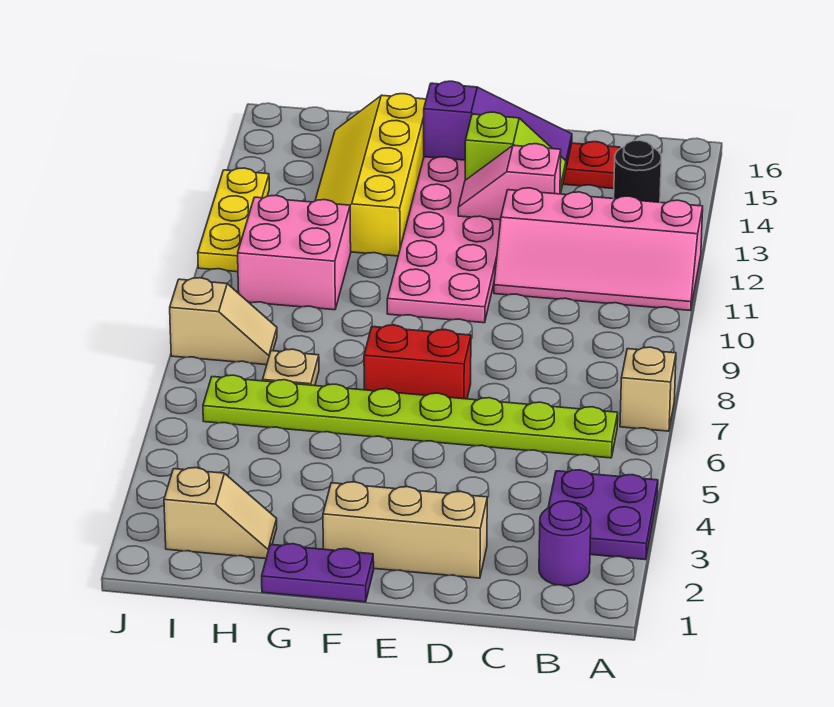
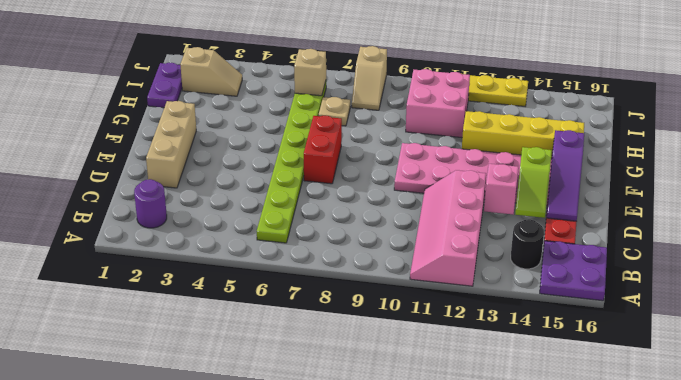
purple plate A3:B4 level 1 -> purple plate A15:B16 level 1
tan brick A7 level 1 -> tan brick I6 level 2
purple plate F1:G1 level 1 -> purple plate H1:I1 level 1
tan slope H2:I2 level 1 top I -> tan slope I2:I3 level 1 top 2

